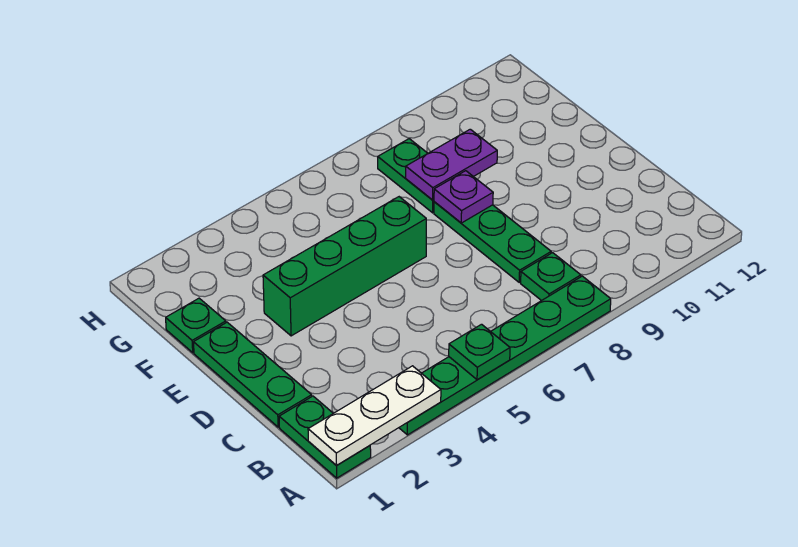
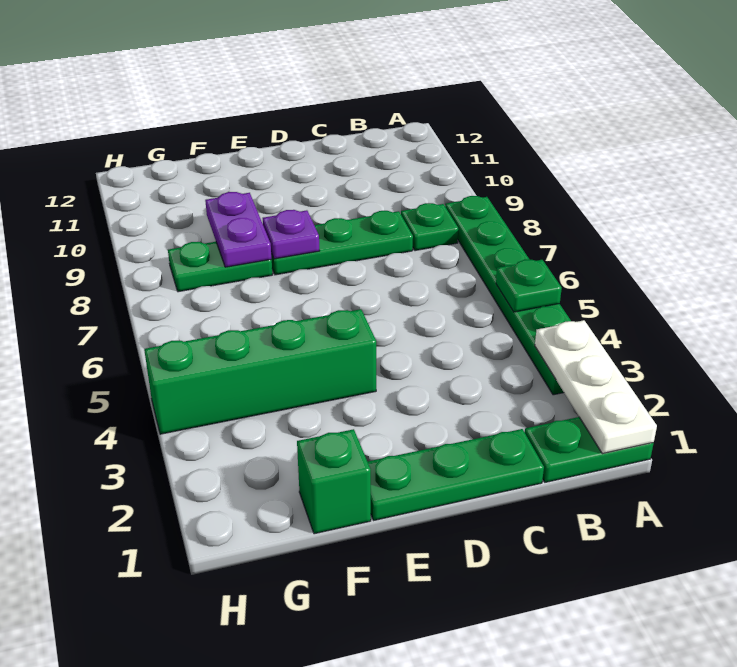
green brick E3:E6 level 1 -> green brick E4:H4 level 1
green plate F1 level 1 -> green brick F1 level 1

